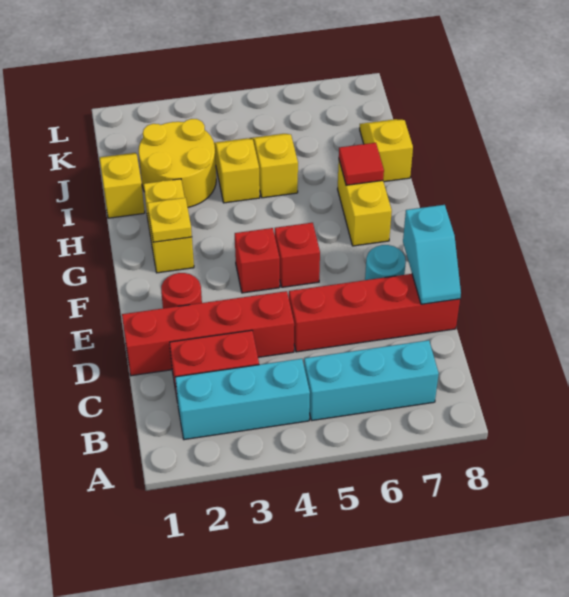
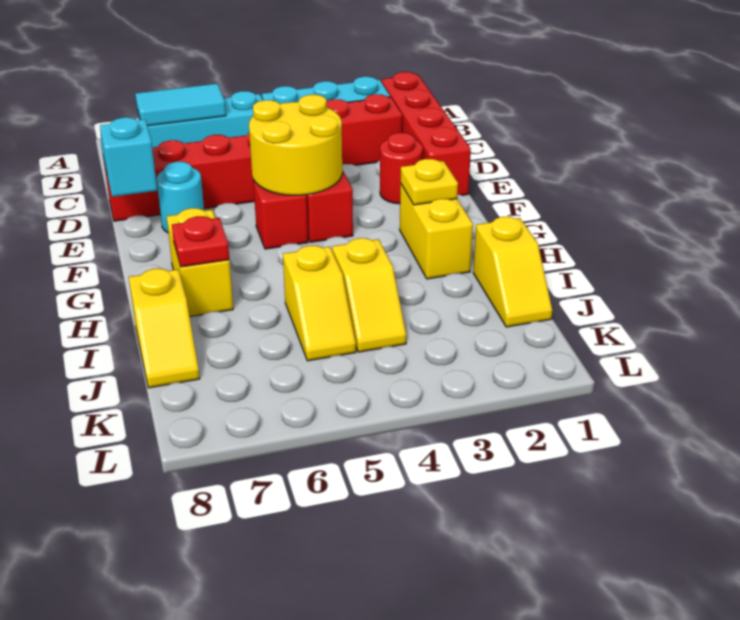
none -> cyan tile B6:B7 level 2
red brick D1:D4 level 1 -> red brick B1:E1 level 1
red tile H7 level 2 -> red plate H7 level 2
yellow round brick I2:J3 level 1 -> yellow round brick E4:F5 level 2

